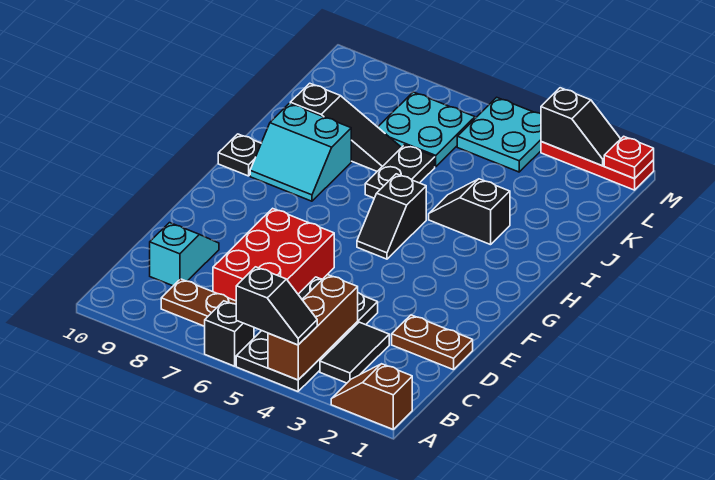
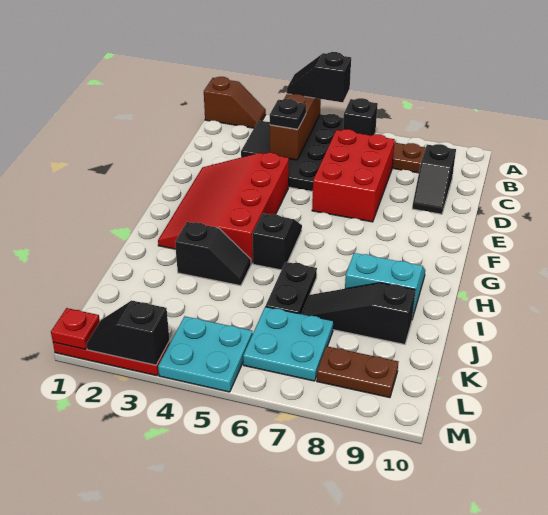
cyan slope C9:D9 level 1 top C -> black slope C9:D9 level 1 top C
brown plate D1:D2 level 1 -> brown plate L8:L9 level 1
none -> red slope E2:H4 level 1 top 4
black plate H10 level 1 -> black plate C4 level 3

